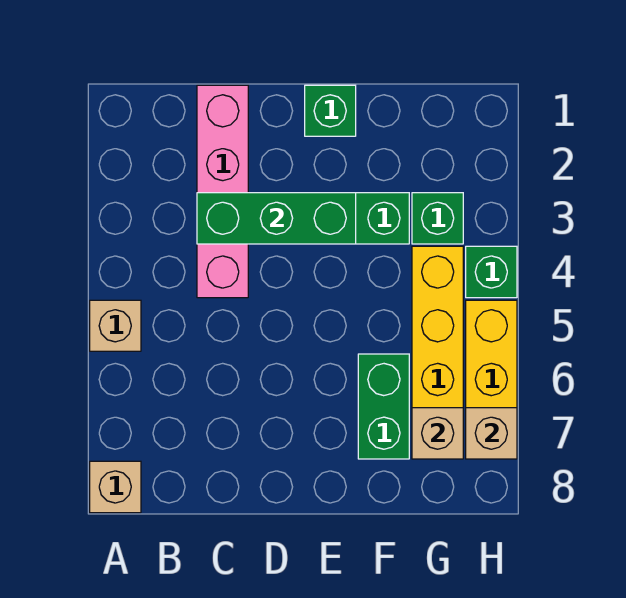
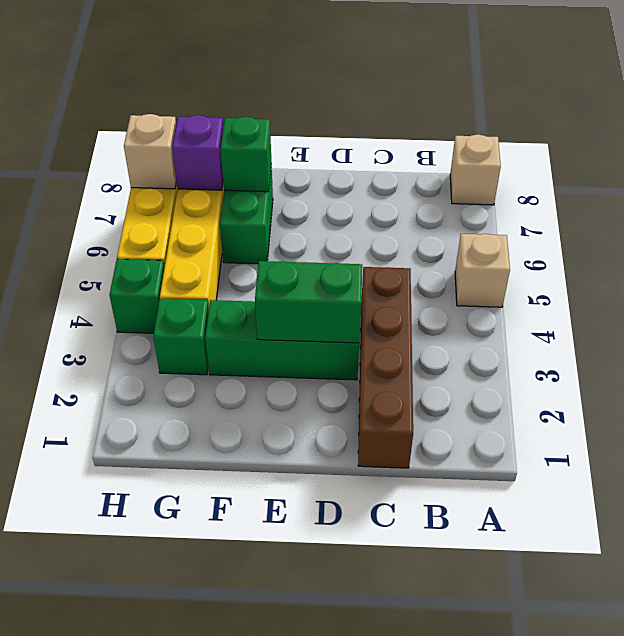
pink brick C1:C4 level 1 -> brown brick C1:C4 level 1
green brick C3:E3 level 2 -> green brick D3:E3 level 2
green brick E1 level 1 -> green brick F7 level 2
tan brick G7 level 2 -> purple brick G7 level 2

